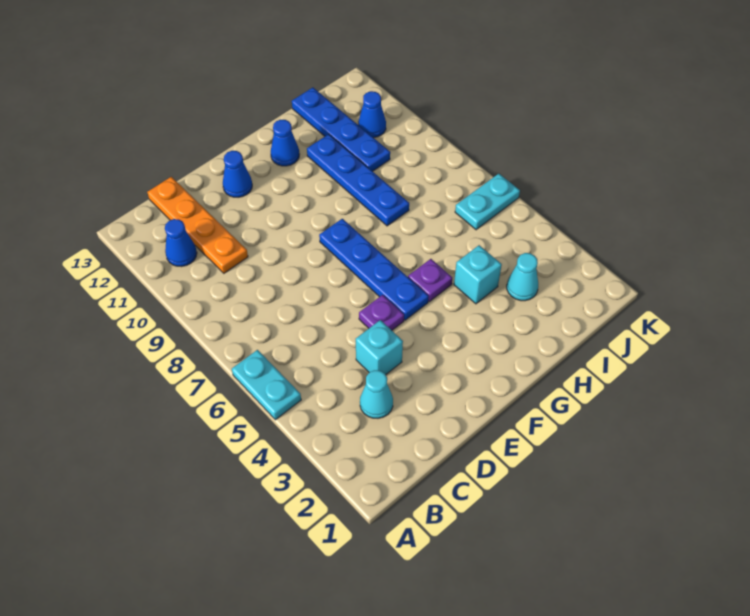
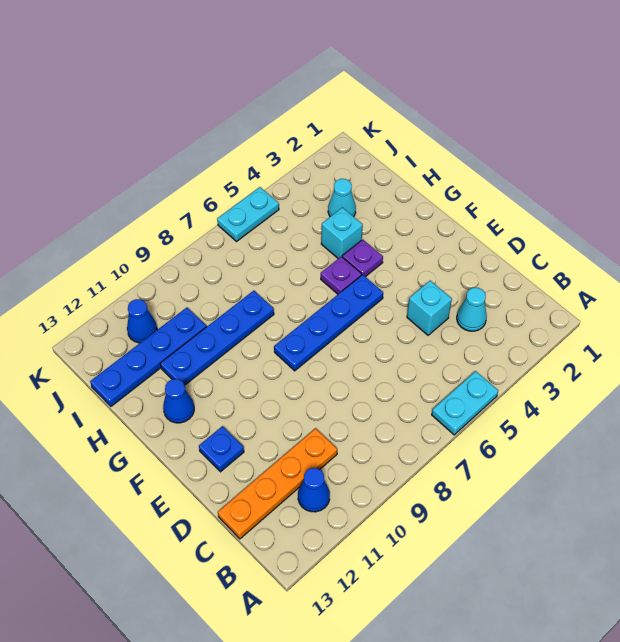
purple plate E5 level 1 -> purple plate G4 level 1
blue cone E12 level 1 -> blue plate E12 level 1
cyan plate J6:K6 level 1 -> cyan plate K5:K6 level 1

